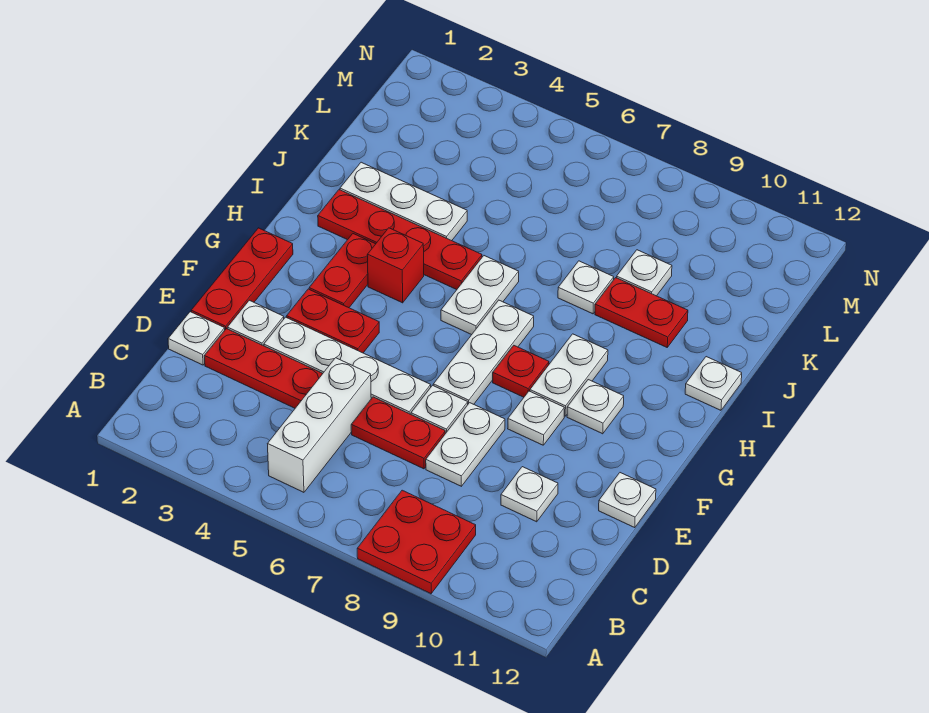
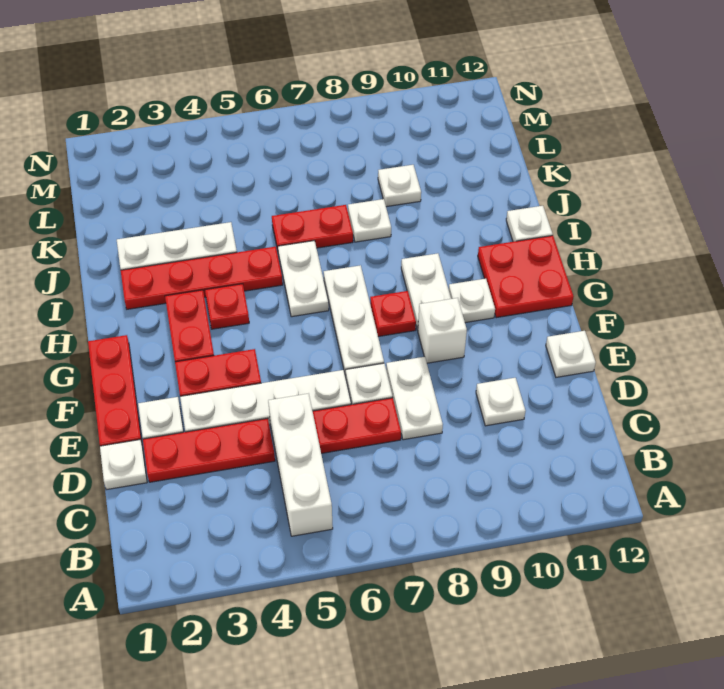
red plate A8:B9 level 1 -> red plate G11:H12 level 1
white plate F9 level 1 -> white brick F9 level 1
red brick H4 level 1 -> red plate H4 level 1
red plate J9:J10 level 1 -> red plate J6:J7 level 1

